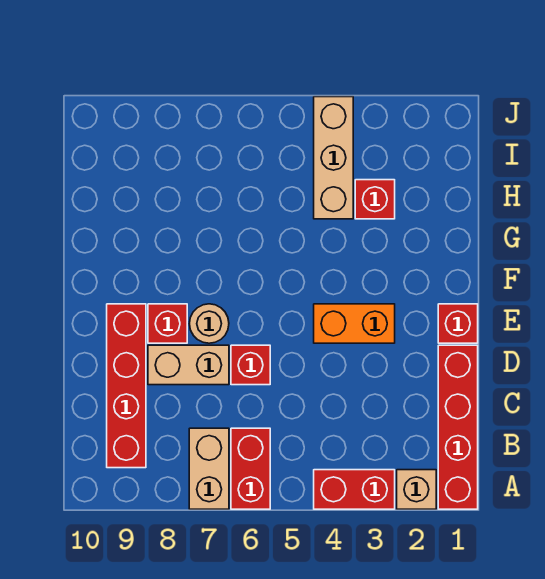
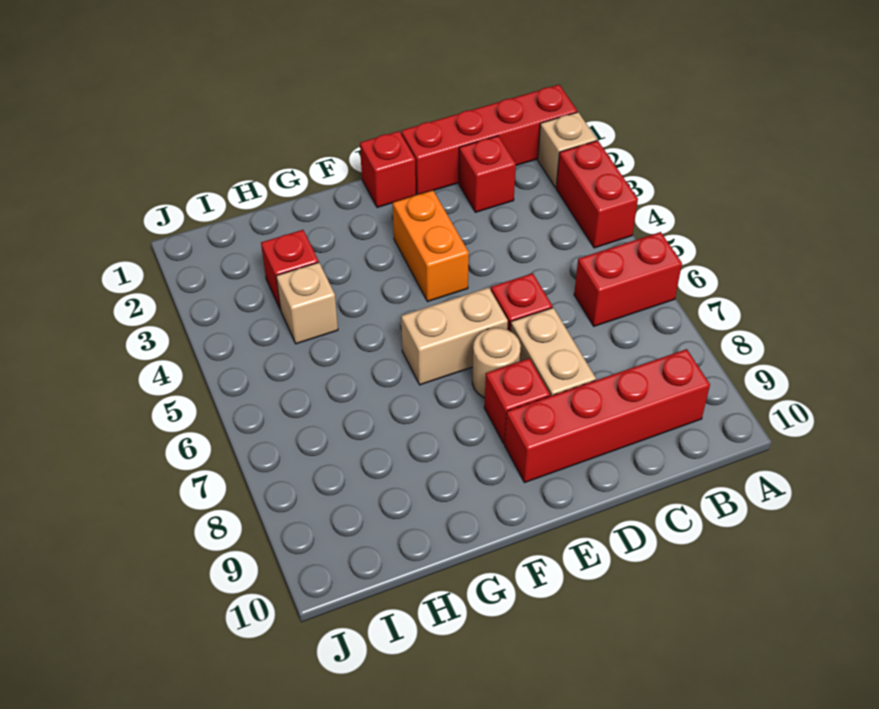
tan brick A7:B7 level 1 -> tan brick E6:F6 level 1
none -> red brick C2 level 1
tan brick H4:J4 level 1 -> tan brick H4 level 1

